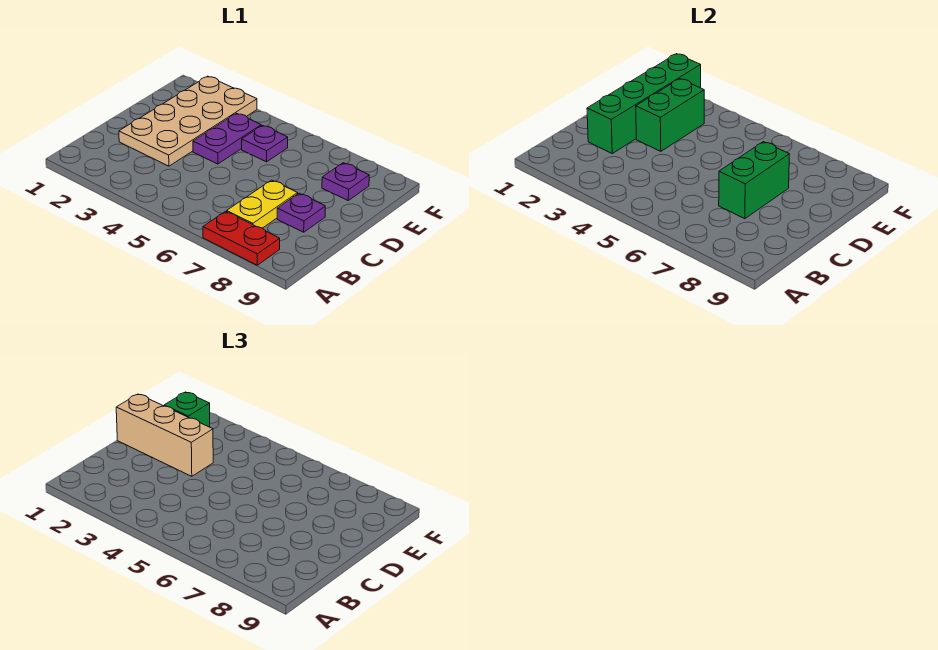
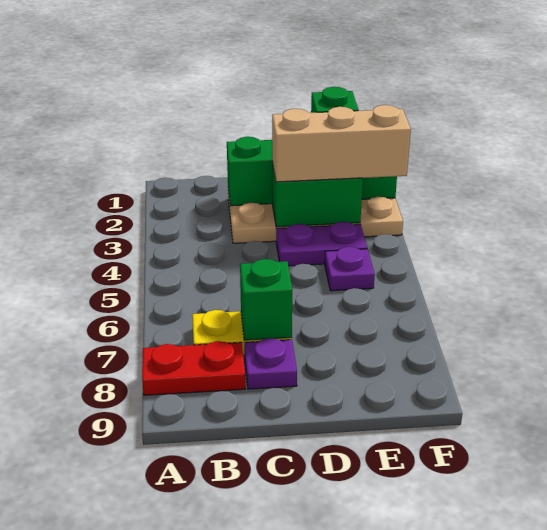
red plate A7:A8 level 1 -> red plate A8:B8 level 1
green brick C7:D7 level 2 -> green brick C7 level 2
tan brick D1:D3 level 3 -> tan brick D3:F3 level 3
purple plate E8 level 1 -> none

